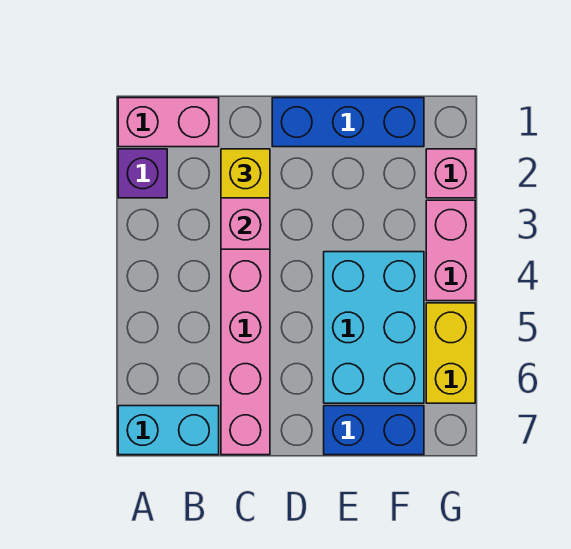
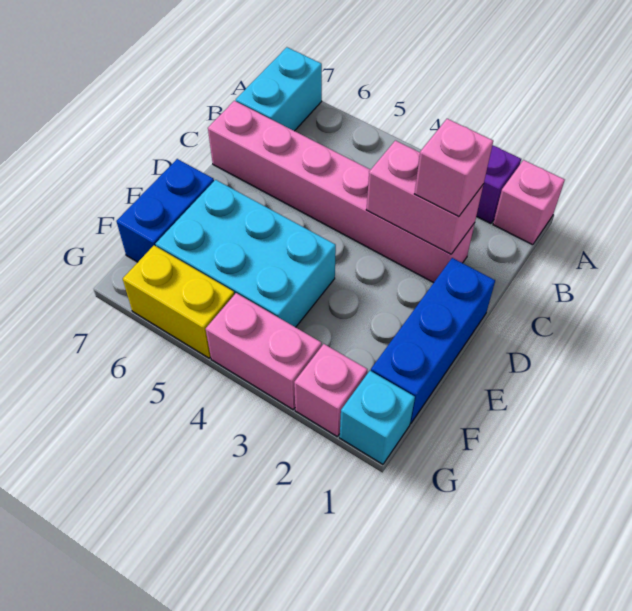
pink brick A1:B1 level 1 -> pink brick A1 level 1
yellow brick C2 level 3 -> pink brick C2 level 3
none -> cyan brick G1 level 1

